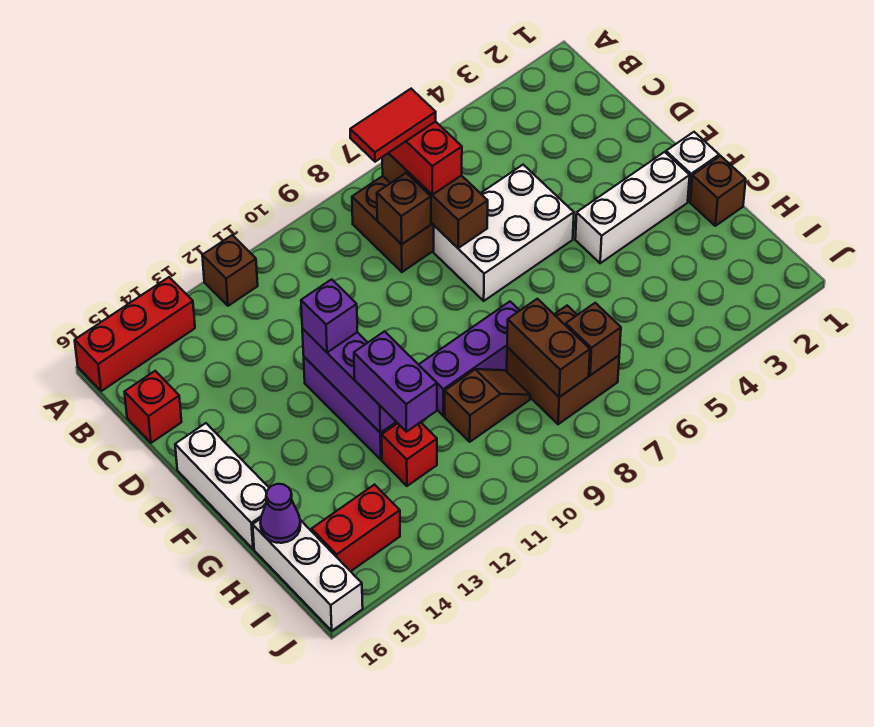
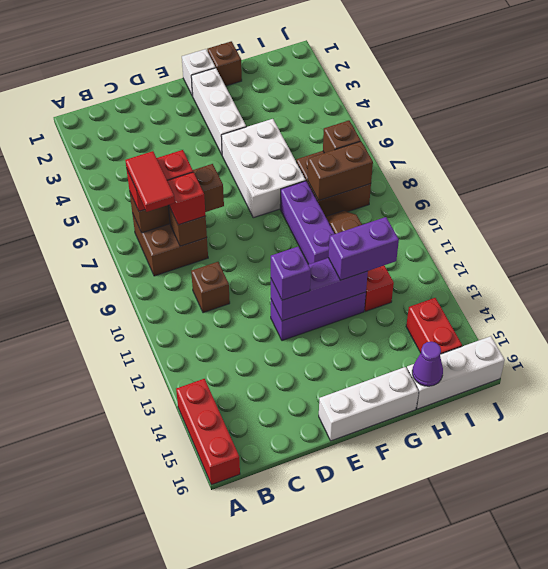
brown brick A12 level 1 -> brown brick C10 level 1
red brick C16 level 1 -> red brick C8 level 3
white brick D5:E7 level 1 -> white brick F5:G7 level 1

